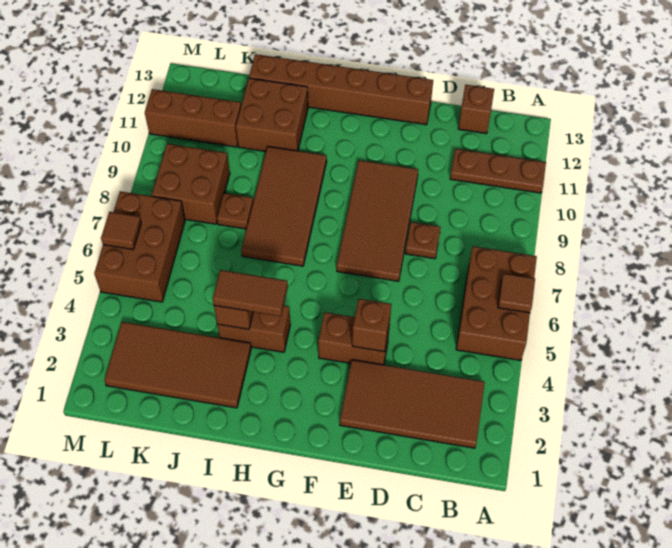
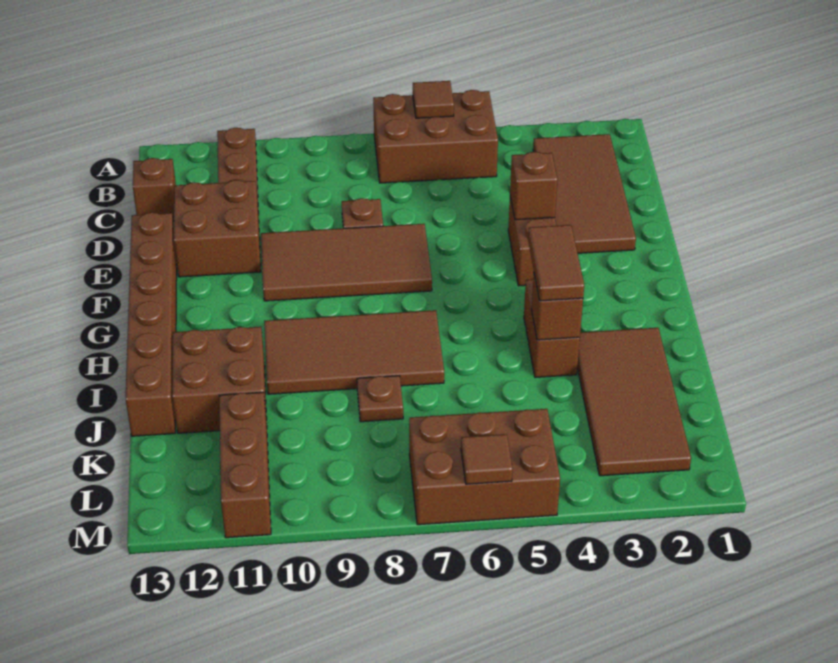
brown brick K8:L9 level 1 -> brown brick D11:E12 level 1

